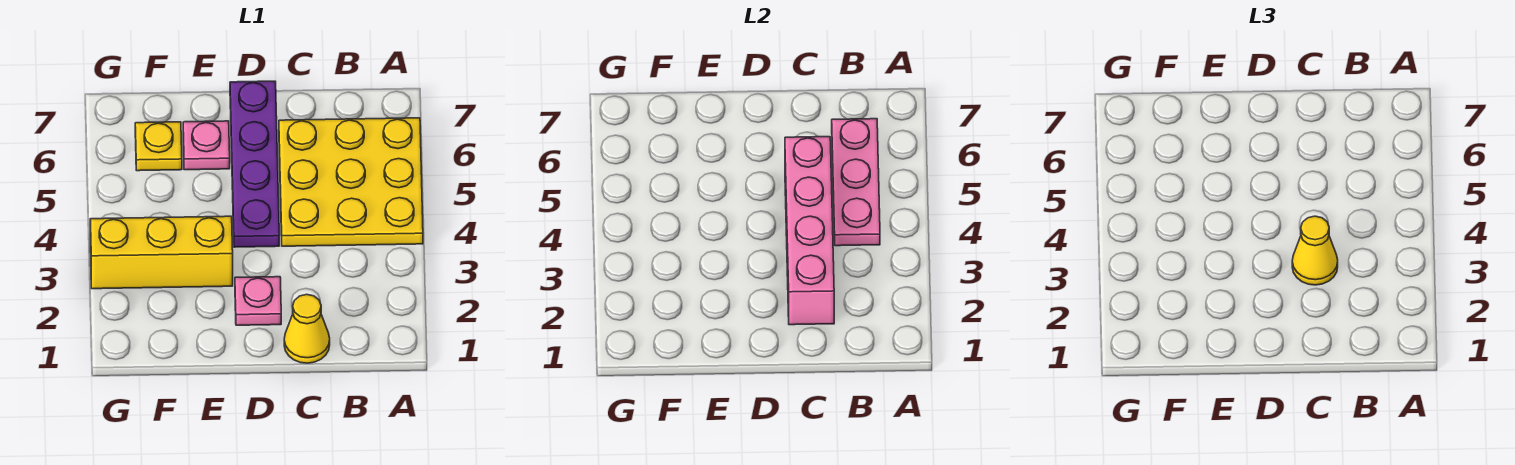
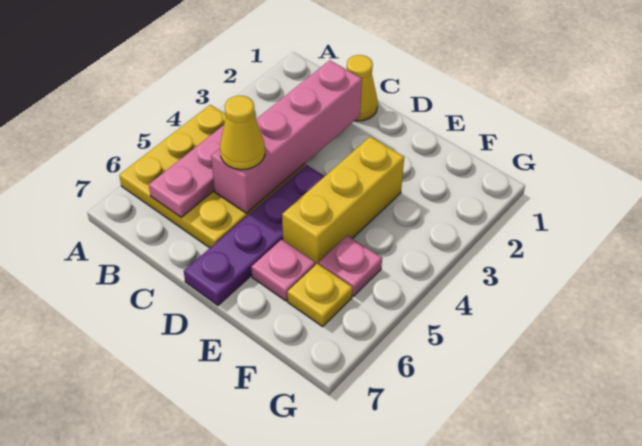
yellow cone C3 level 3 -> yellow cone C5 level 3
pink plate D2 level 1 -> pink plate F5 level 1
yellow brick E3:G3 level 1 -> yellow brick E3:E5 level 1

